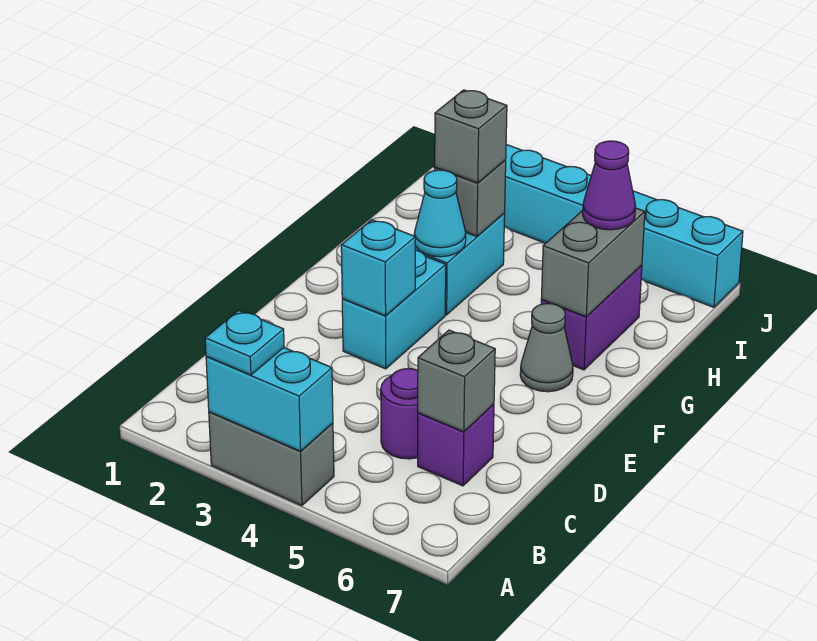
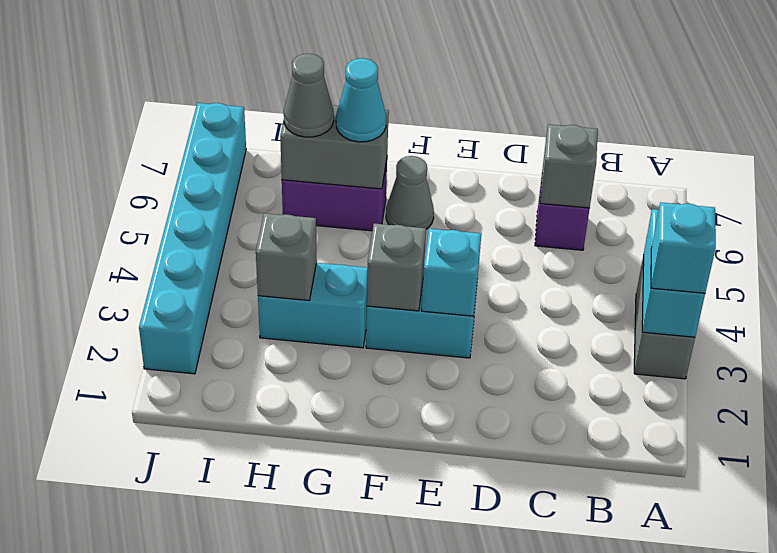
cyan plate A3 level 3 -> cyan brick A3 level 3
purple round brick C5 level 1 -> none
cyan cone G3 level 2 -> cyan cone G6 level 3
grey brick H3 level 3 -> grey brick F3 level 2
purple cone H6 level 3 -> grey cone H6 level 3

